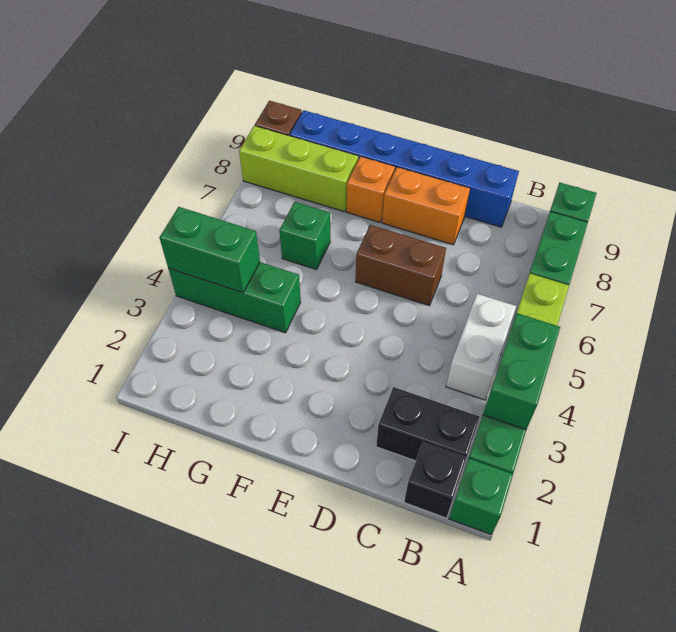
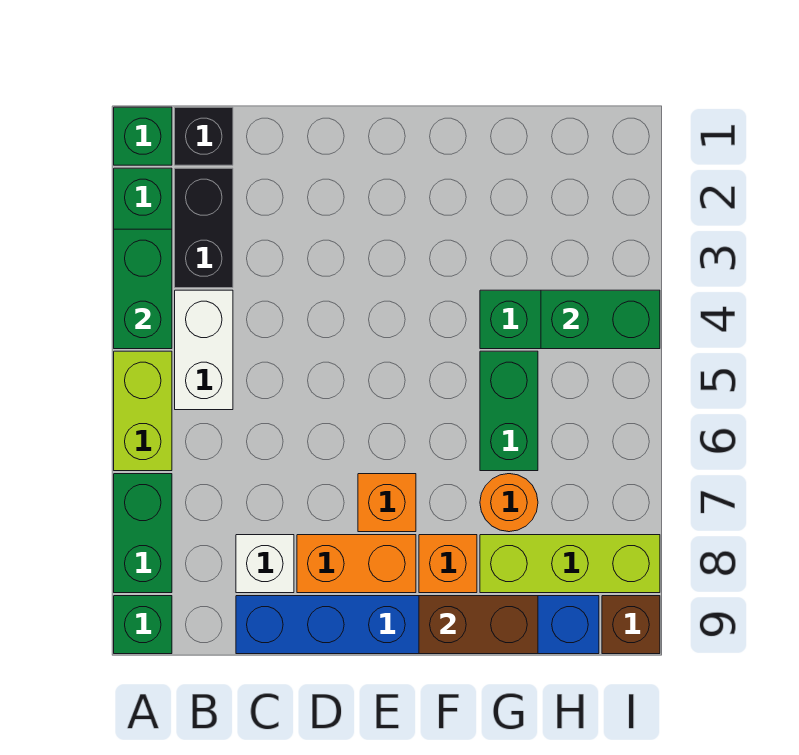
black brick B2:C2 level 1 -> black brick B2:B3 level 1
none -> white brick C8 level 1
brown brick D6:E6 level 1 -> brown brick F9:G9 level 2
none -> orange brick E7 level 1
green brick G6 level 1 -> green brick G5:G6 level 1
none -> orange round brick G7 level 1

